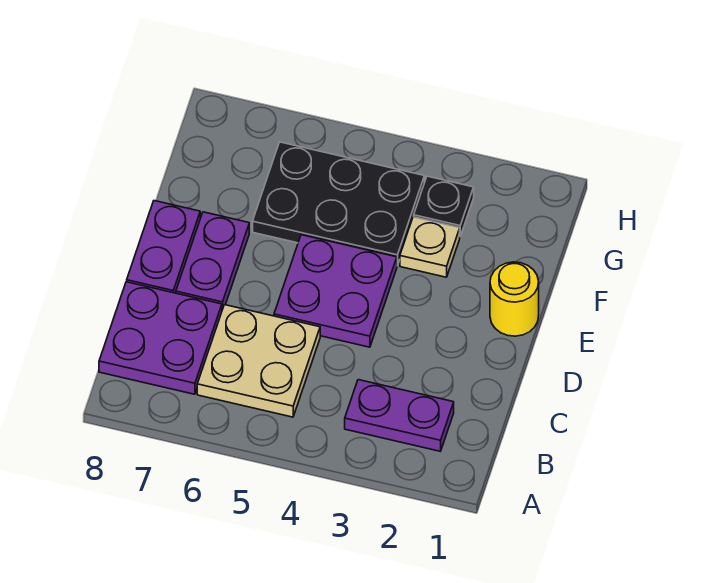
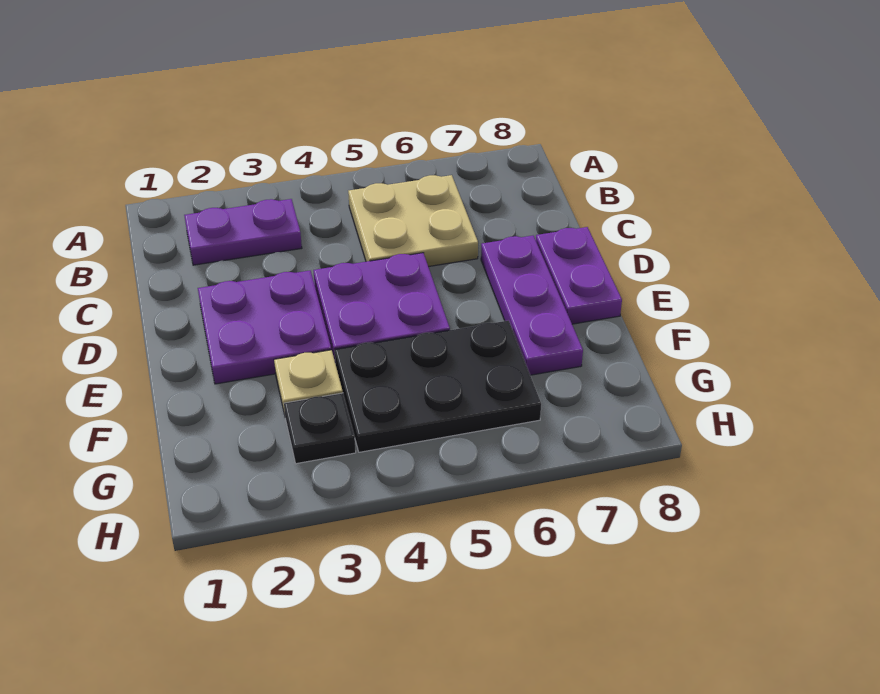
purple plate B7:C8 level 1 -> purple plate D2:E3 level 1
purple plate D7:E7 level 1 -> purple plate D7:F7 level 1
yellow round brick E1 level 1 -> none

